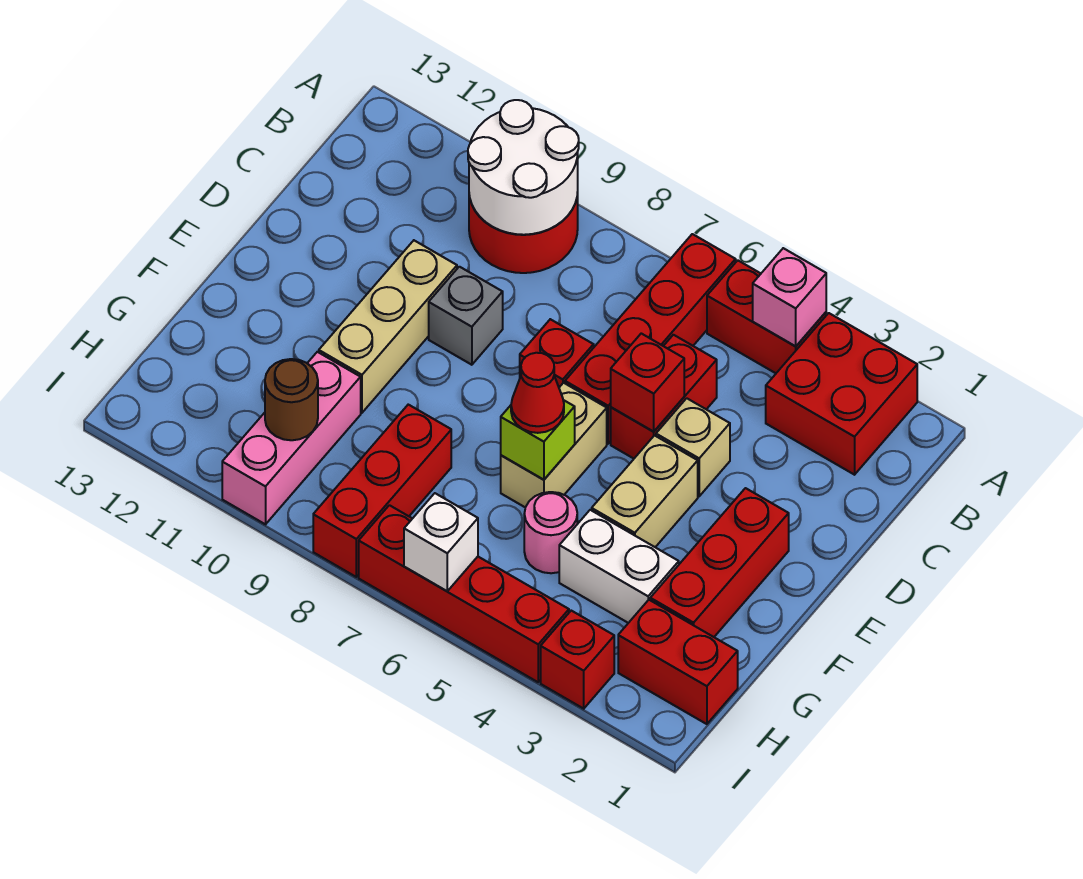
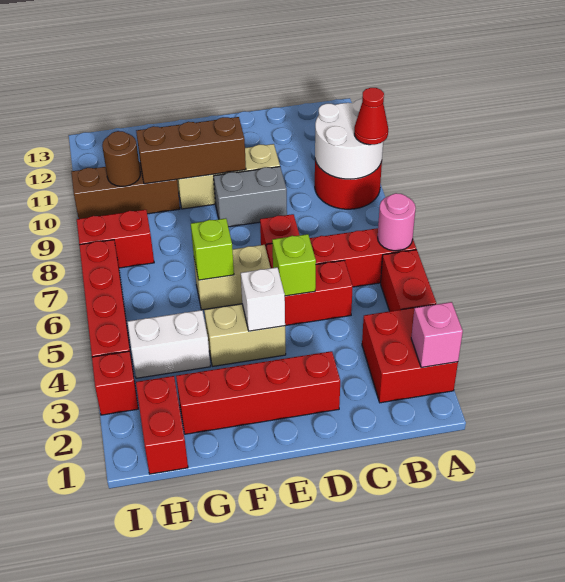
pink brick A4 level 2 -> pink brick A2 level 2
tan brick D4 level 1 -> none
red brick D5 level 2 -> lime brick D5 level 2
grey brick D9 level 1 -> grey brick D9:E9 level 1
red brick E2:G2 level 1 -> red brick D2:G2 level 1
none -> brown brick E10:G10 level 2
red cone F6 level 3 -> red cone A9 level 3
white brick G3:G4 level 1 -> white brick G4:H4 level 1
pink round brick G5 level 1 -> pink round brick A6 level 2
red brick G8:I8 level 1 -> red brick H8:I8 level 1
pink brick G10:I10 level 1 -> brown brick G10:I10 level 1
white brick I6 level 2 -> white brick E4 level 2

